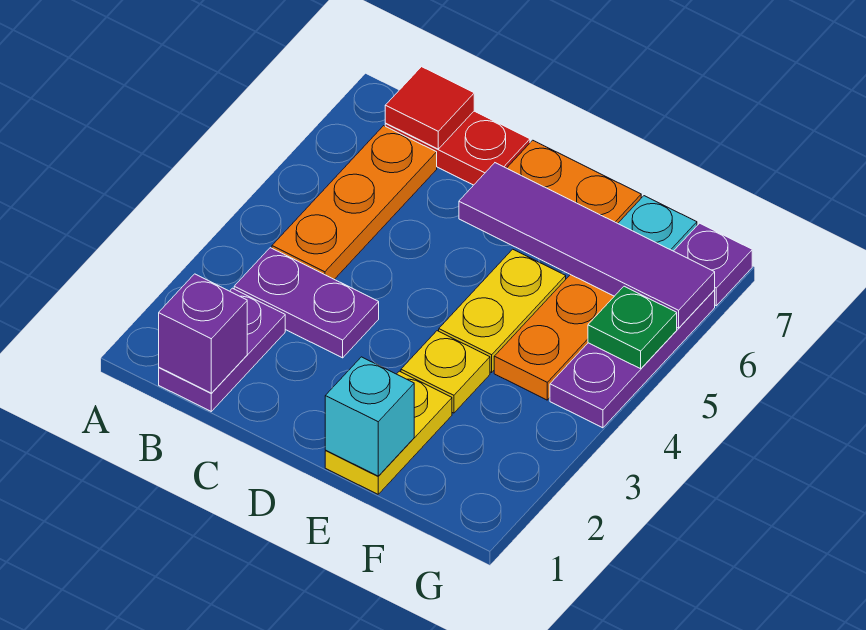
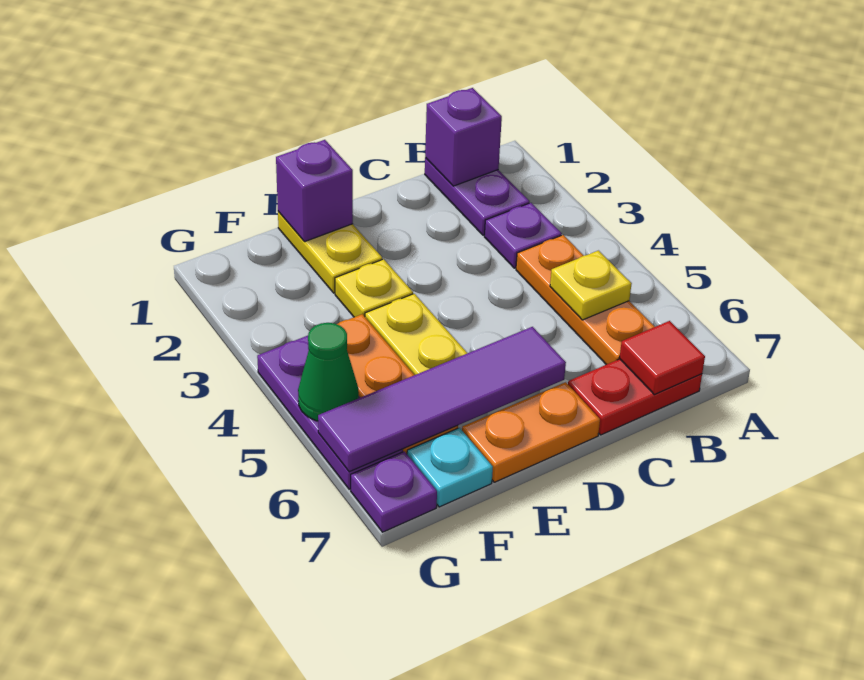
purple plate B3:C3 level 1 -> purple plate B3 level 1
none -> yellow plate B5 level 2
cyan brick E1 level 2 -> purple brick E1 level 2
green plate G5 level 2 -> green cone G5 level 2

